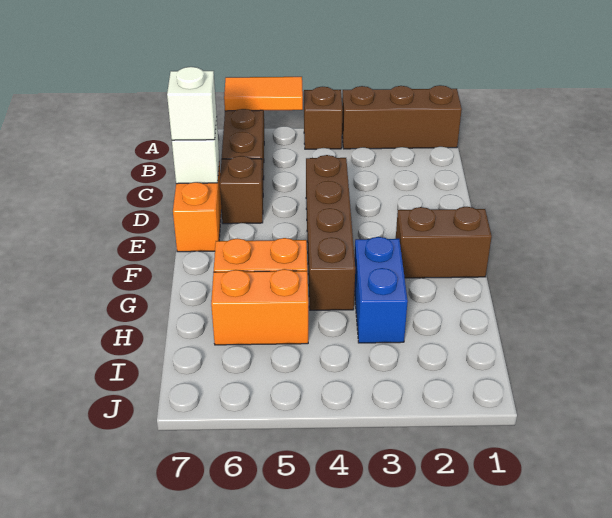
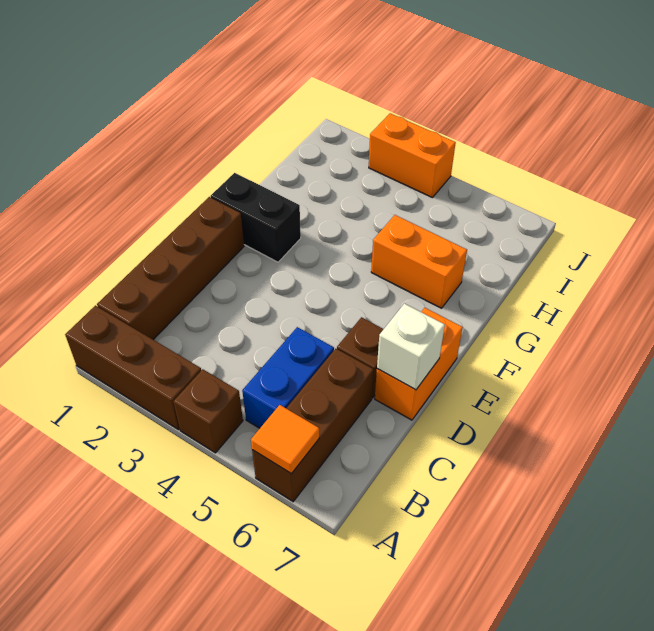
orange tile A5:A6 level 2 -> orange tile A6 level 2
brown brick D4:G4 level 1 -> brown brick B1:E1 level 1
white brick D7 level 3 -> none
brown brick F1:F2 level 1 -> black brick F1:F2 level 1
blue brick G3:H3 level 1 -> blue brick B5:C5 level 1
orange brick H5:H6 level 1 -> orange brick J3:J4 level 1

